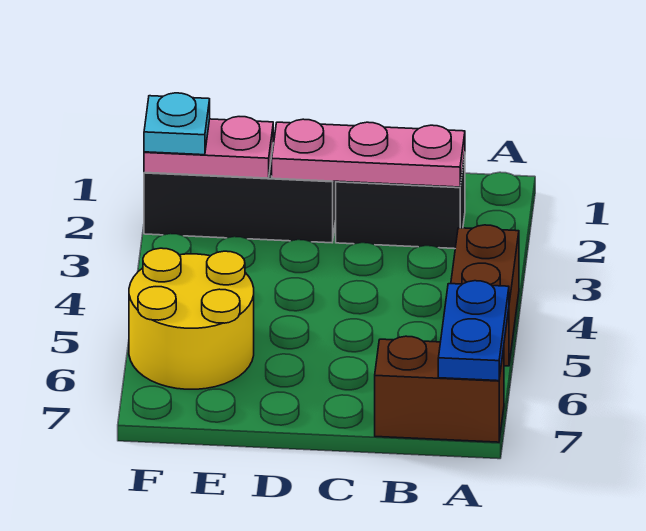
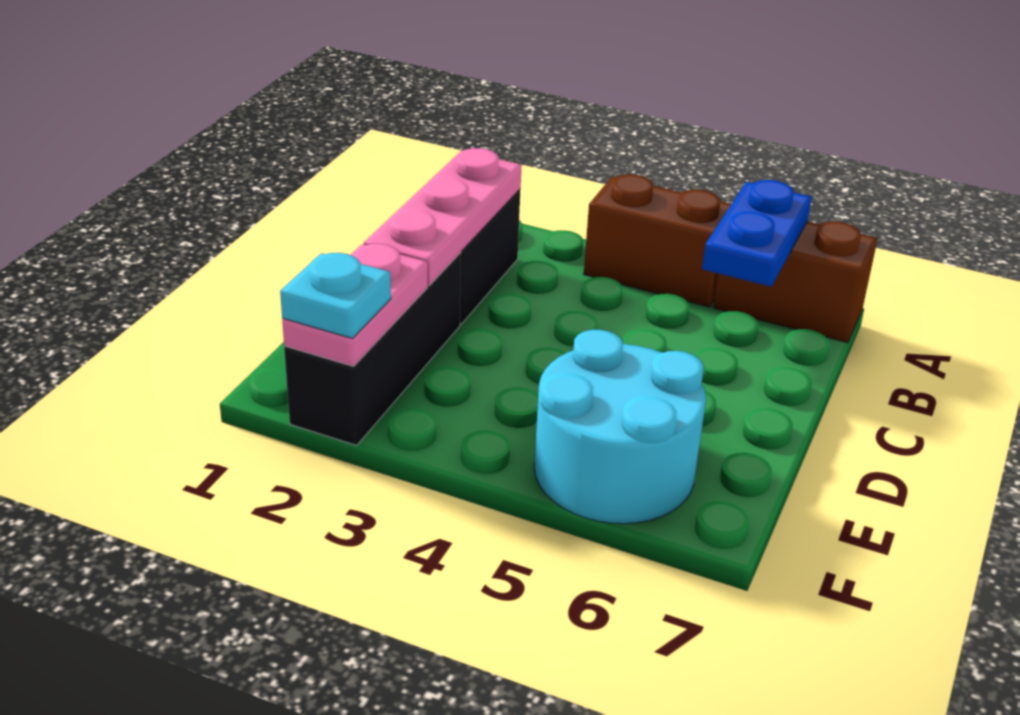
blue plate A6:A7 level 2 -> blue plate A6:B6 level 2
brown brick A7:B7 level 1 -> brown brick A6:A7 level 1
yellow round brick E5:F6 level 1 -> cyan round brick E5:F6 level 1

